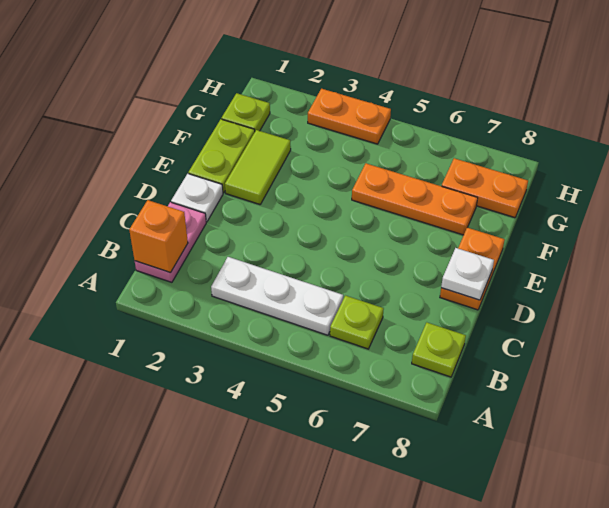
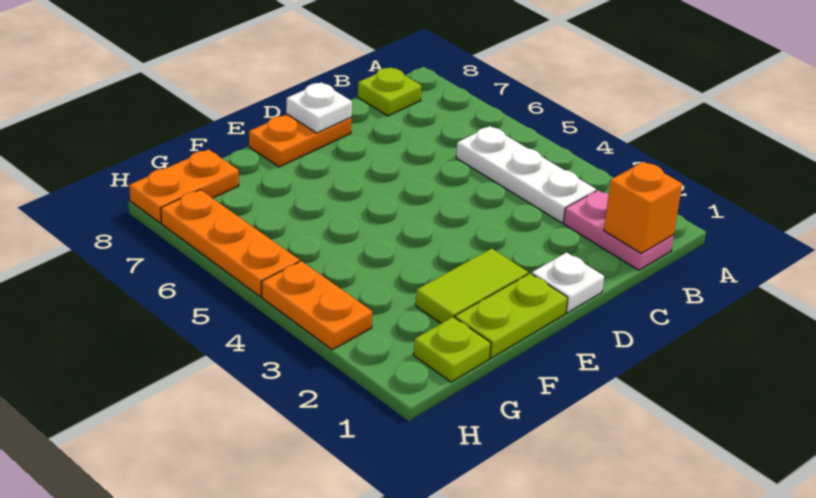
pink plate B1:C1 level 1 -> pink plate B1:B2 level 1
lime plate B6 level 1 -> none
orange plate F5:F7 level 1 -> orange plate H5:H7 level 1
orange plate G7:G8 level 1 -> orange plate G8:H8 level 1

